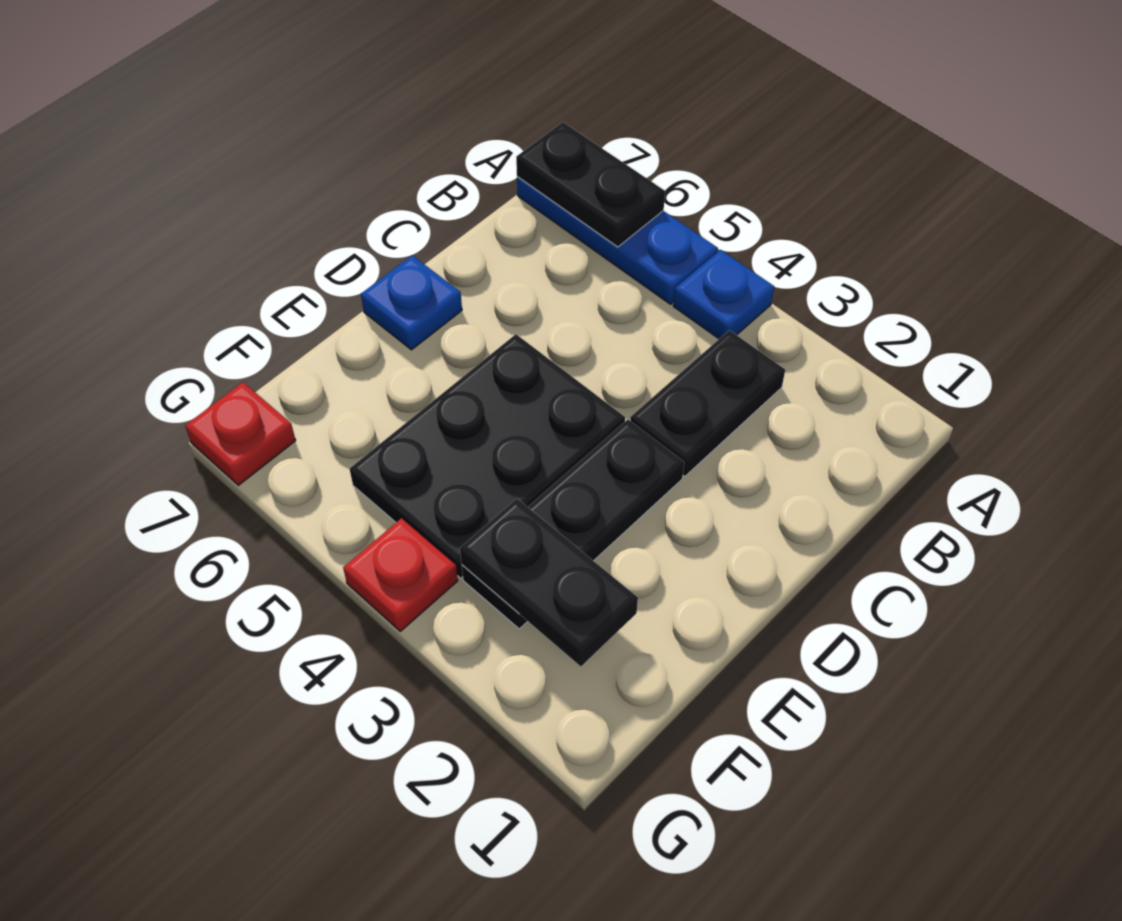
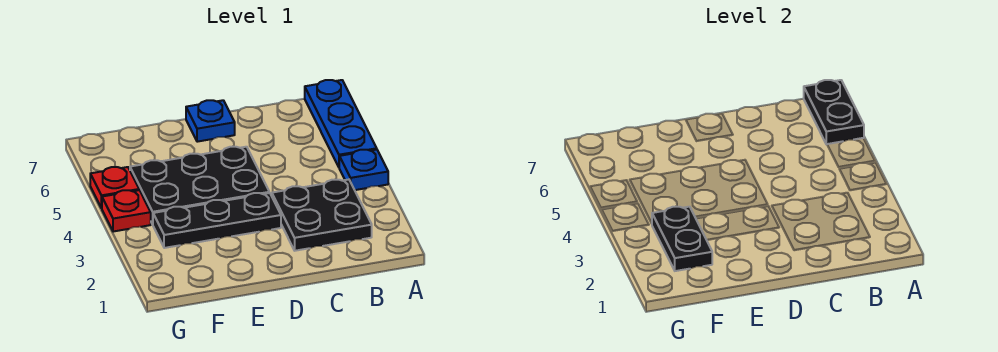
black plate B3:C3 level 1 -> black plate B2:C3 level 1
red plate G7 level 1 -> red plate G5 level 1

